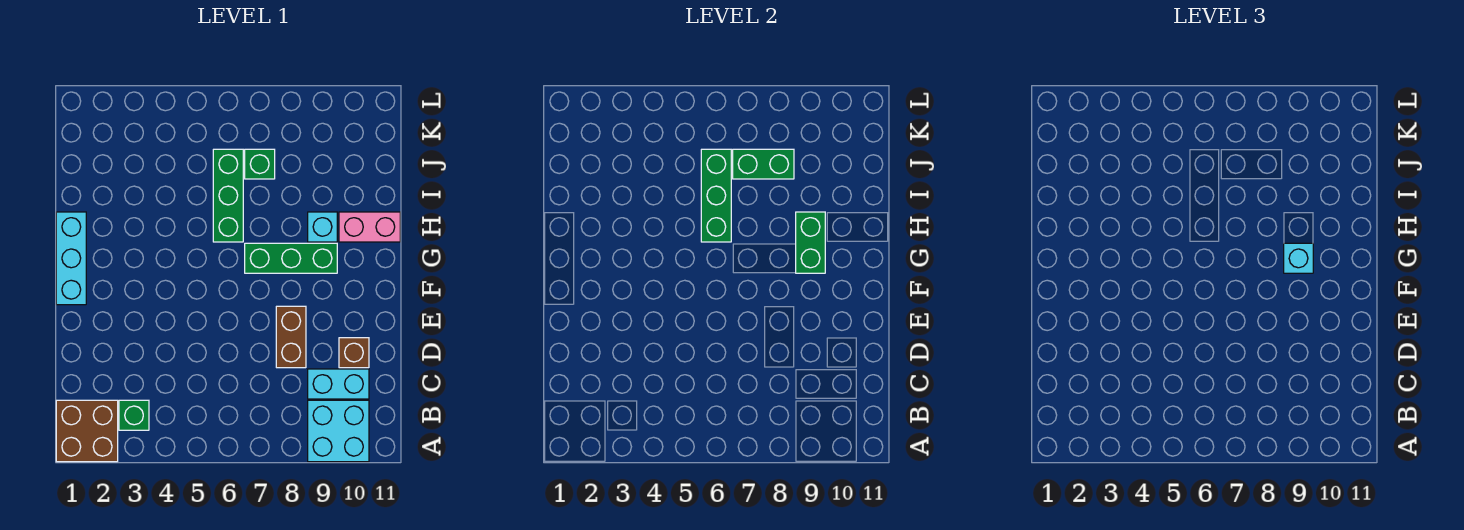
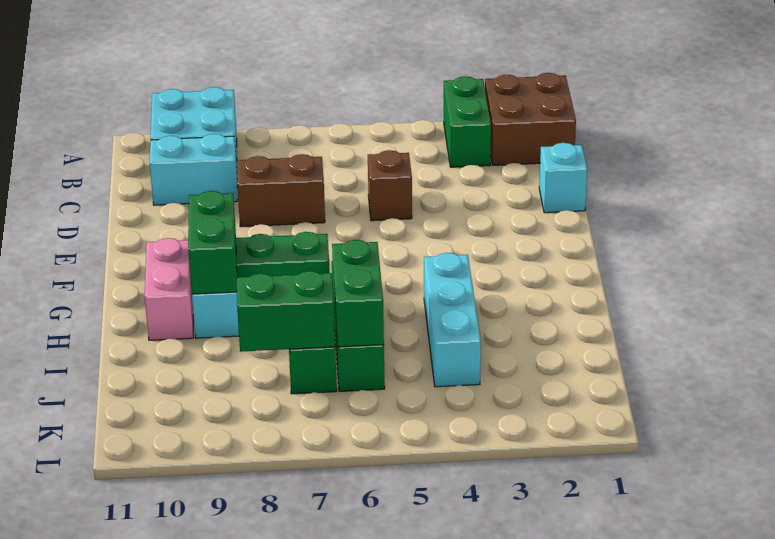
green brick B3 level 1 -> green brick A3:B3 level 1
brown brick D8:E8 level 1 -> brown brick D7:D8 level 1
brown brick D10 level 1 -> brown brick D5 level 1
cyan brick F1:H1 level 1 -> cyan brick H4:J4 level 1
cyan brick G9 level 3 -> cyan brick D1 level 1
green brick H6:J6 level 2 -> green brick I6:J6 level 2
pink brick H10:H11 level 1 -> pink brick G10:H10 level 1

